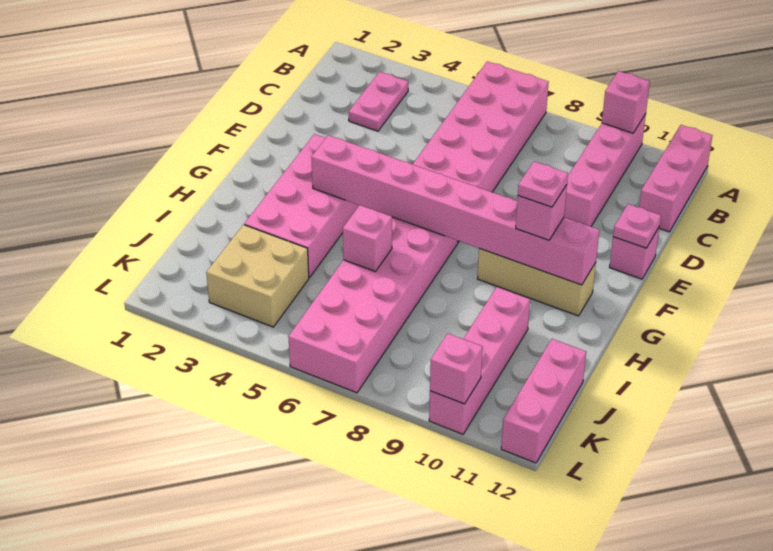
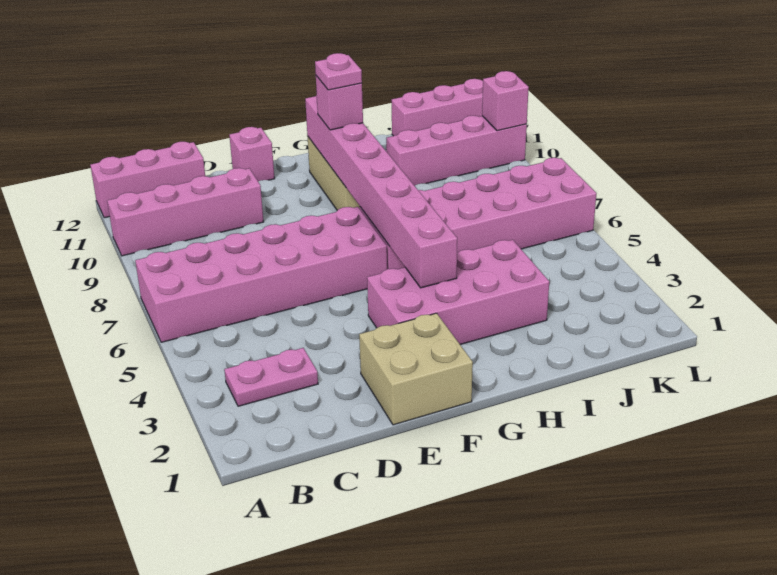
pink brick A10 level 2 -> none
pink plate E12 level 2 -> none
pink brick I6 level 2 -> none
tan brick J3:K4 level 1 -> tan brick E1:F2 level 1

